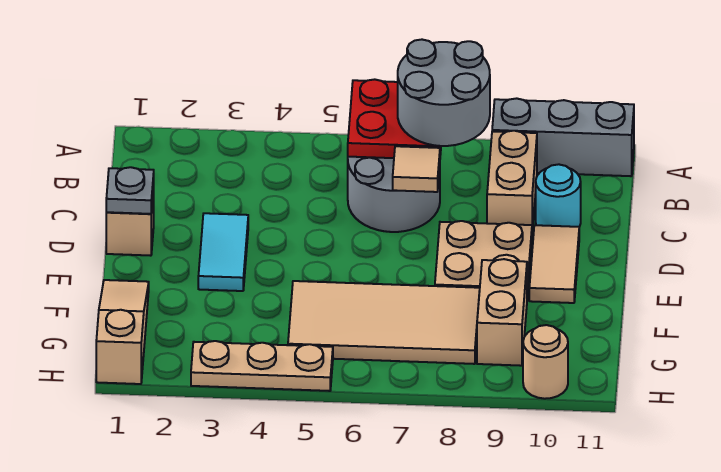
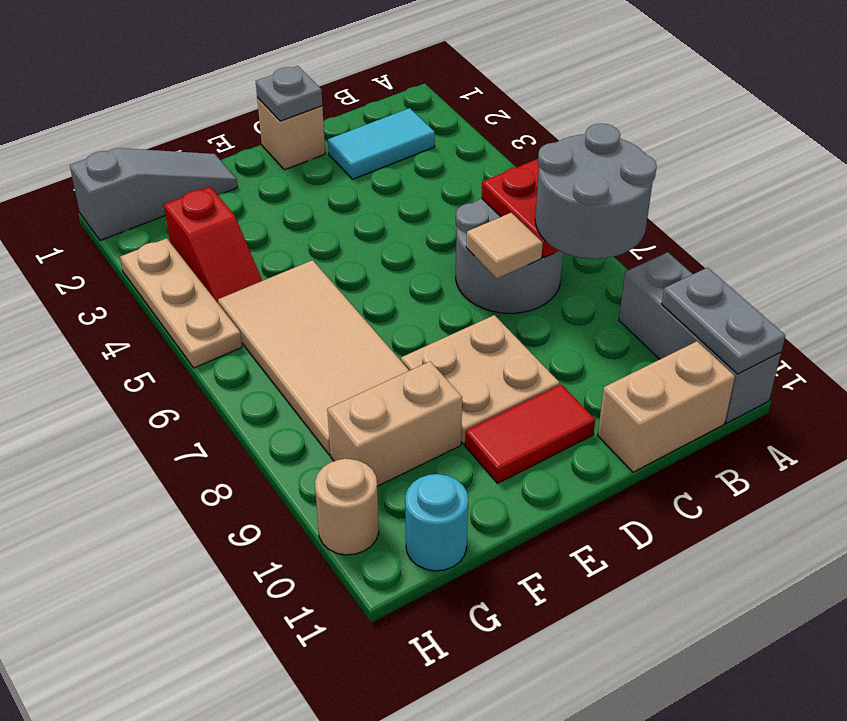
none -> grey plate A10:A11 level 2
tan brick B9:C9 level 1 -> tan brick B11:C11 level 1
cyan round brick C10 level 1 -> cyan round brick G11 level 1
cyan tile D3:E3 level 1 -> cyan tile B2:C2 level 1
tan tile D10:E10 level 1 -> red tile D10:E10 level 1
tan slope F1:H1 level 1 top H -> grey slope F1:H1 level 1 top H
none -> red slope G3:G4 level 1 top 3

